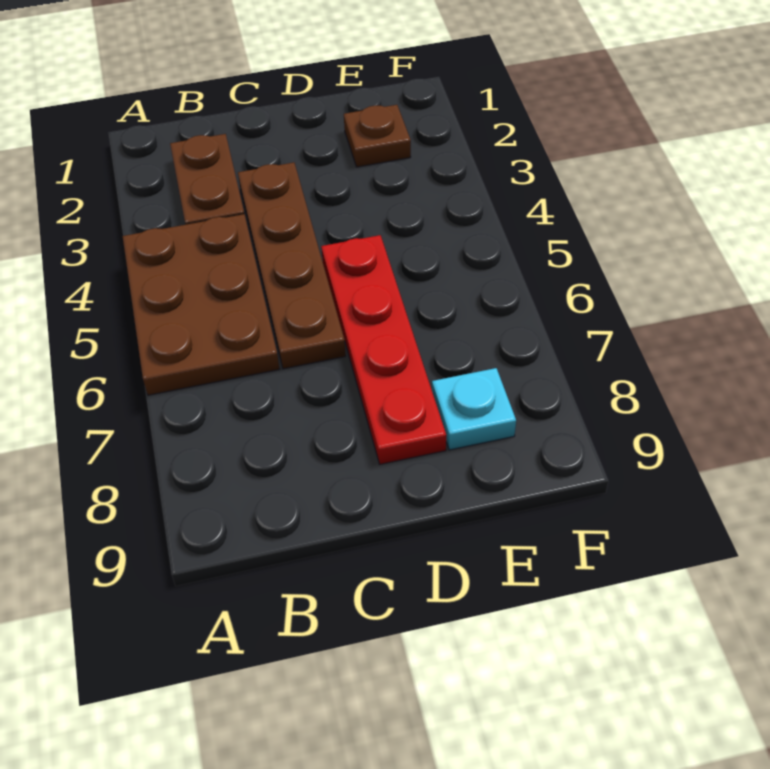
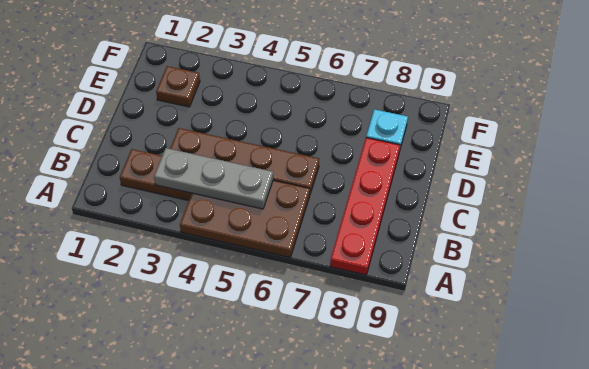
none -> grey plate B3:B5 level 2
red plate D5:D8 level 1 -> red plate A8:D8 level 1

